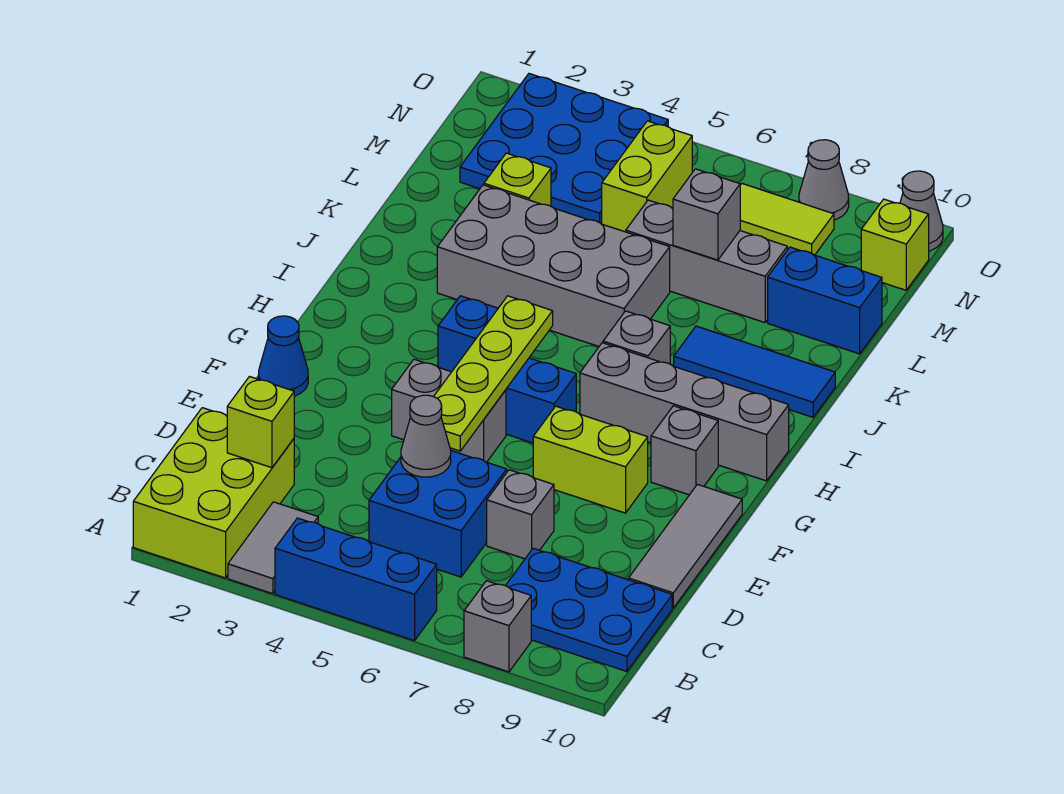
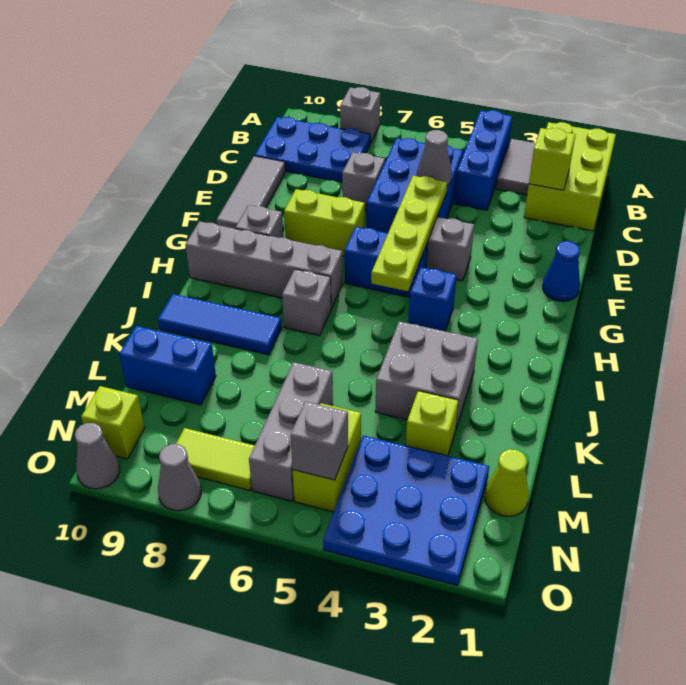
blue brick A4:A6 level 1 -> blue brick A4:C4 level 1
blue brick C5:D6 level 1 -> blue brick C5:E6 level 1
grey brick J3:K6 level 1 -> grey brick J3:K4 level 1
grey brick L6:L8 level 1 -> grey brick L6:N6 level 1
grey brick L7 level 2 -> grey brick N5 level 2
none -> lime cone M1 level 1

